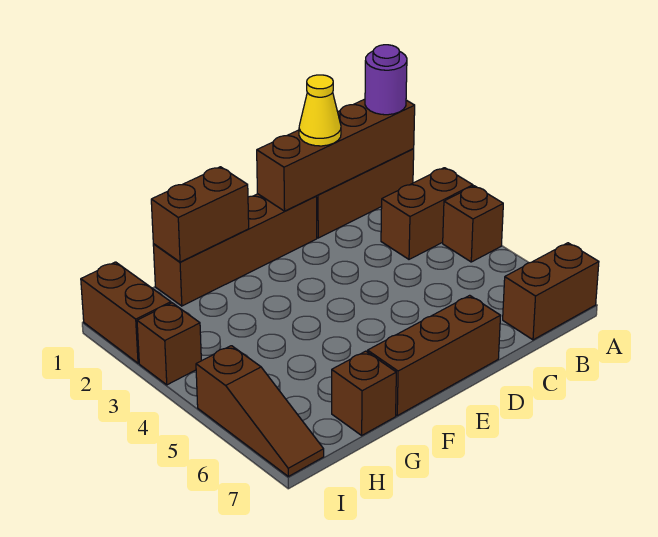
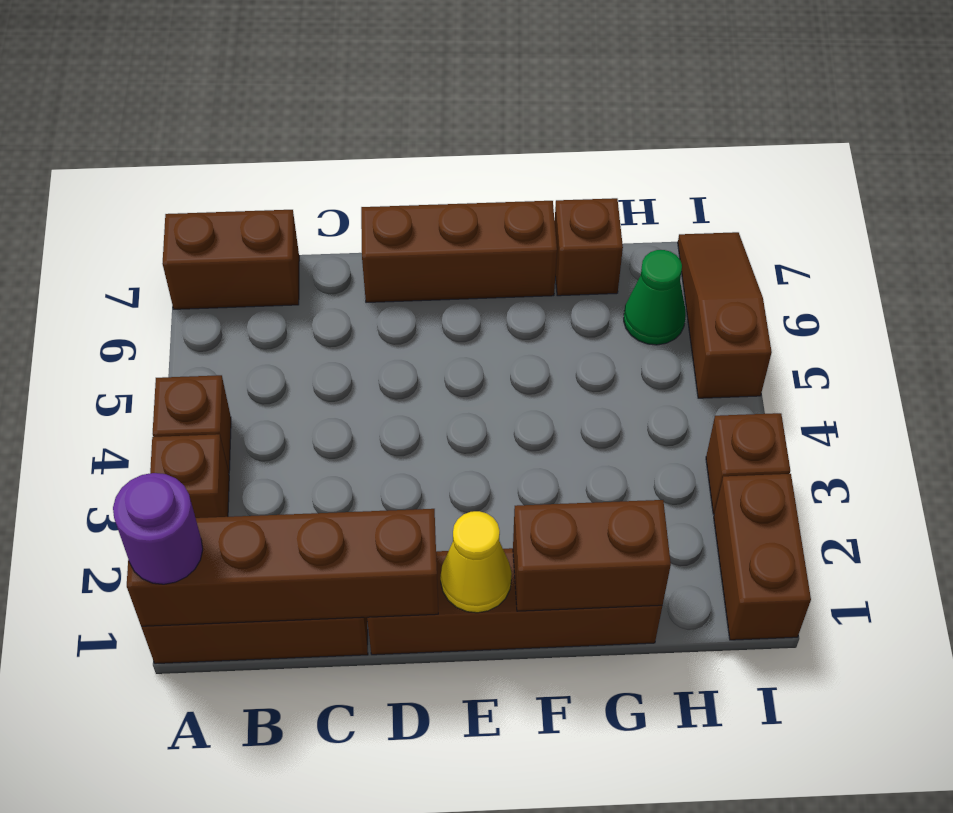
brown brick A3:B3 level 1 -> brown brick A3 level 1
yellow cone C1 level 3 -> yellow cone E1 level 2
none -> green cone H6 level 1

